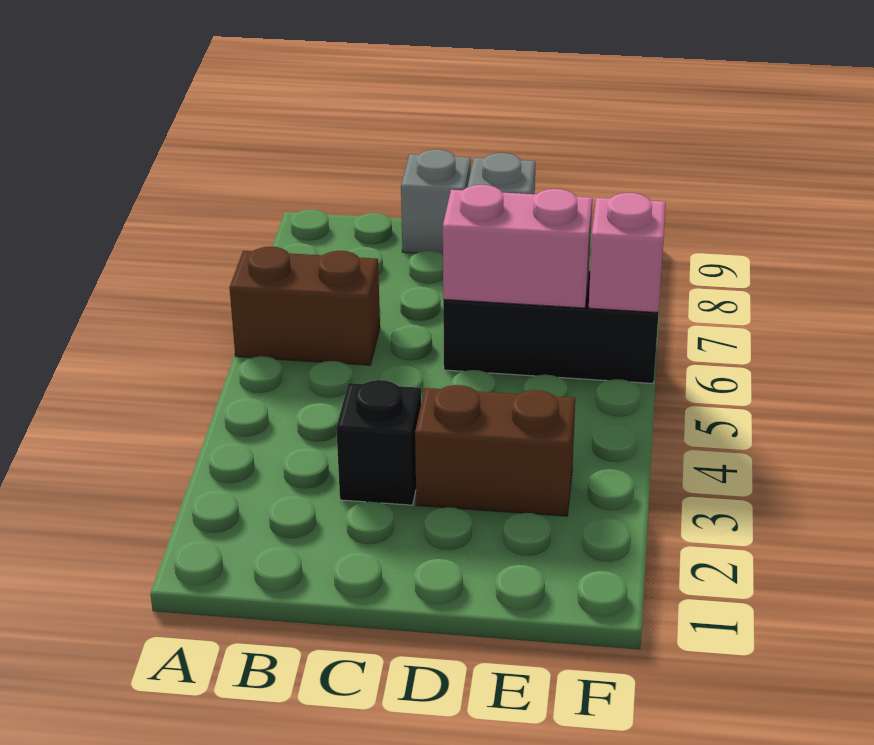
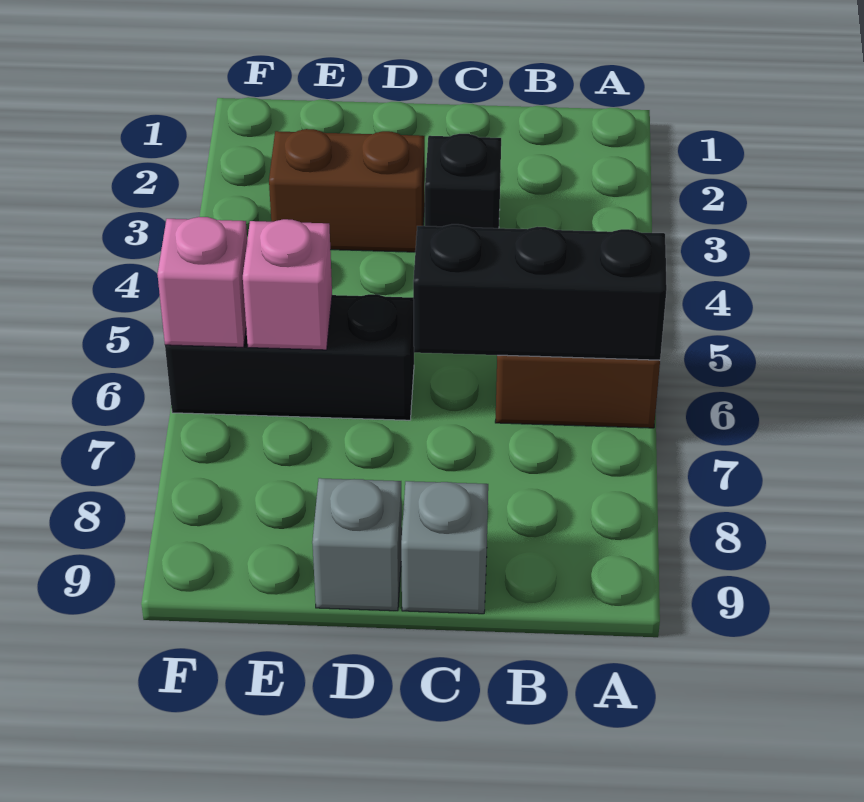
none -> black brick A6:C6 level 2
pink brick D6:E6 level 2 -> pink brick E6 level 2

